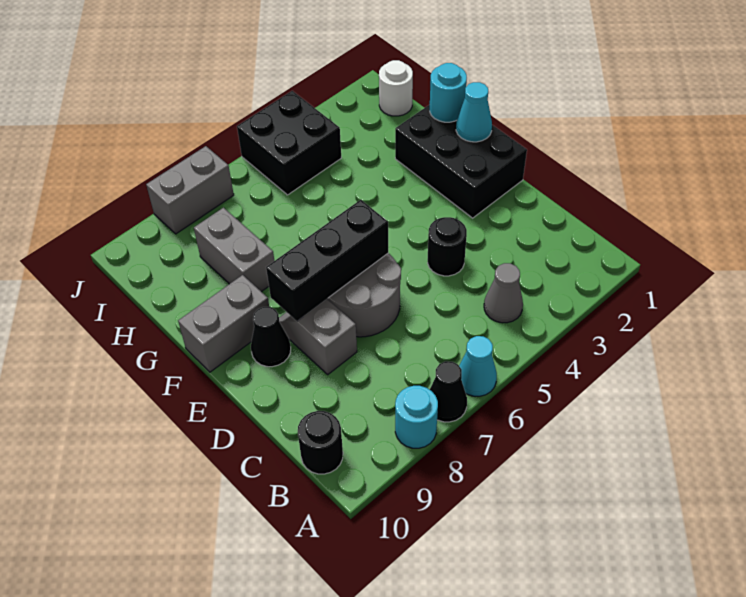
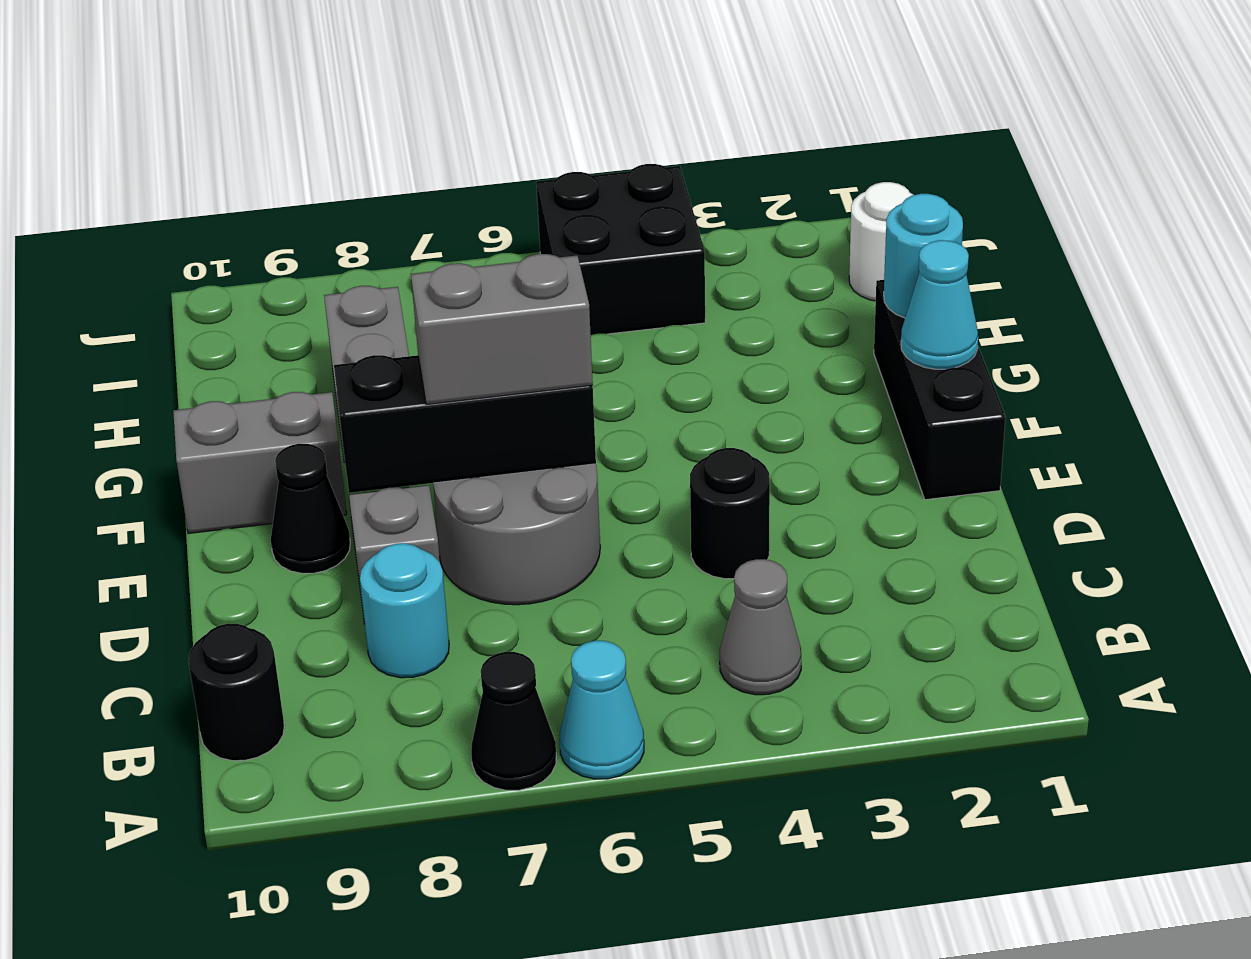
cyan round brick A8 level 1 -> cyan round brick C8 level 1
black brick E1:G2 level 1 -> black brick E1:G1 level 1
grey brick J7:J8 level 1 -> grey brick E6:E7 level 3

